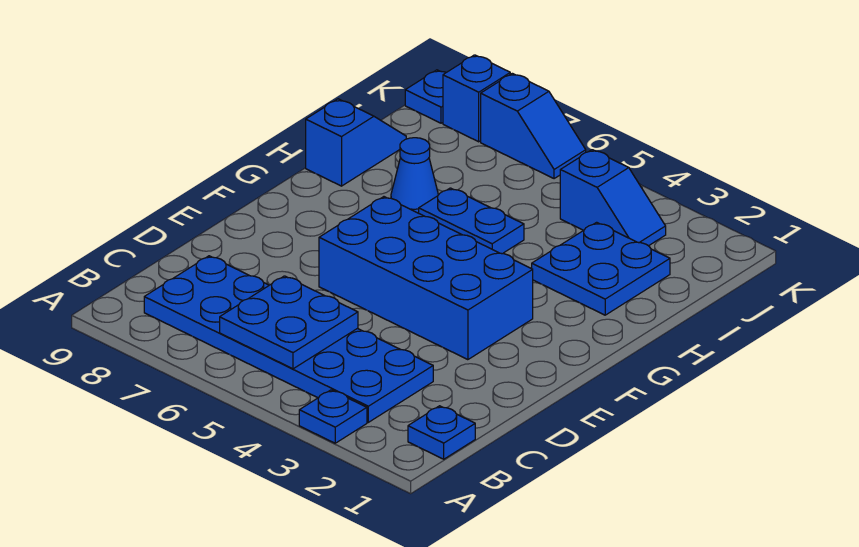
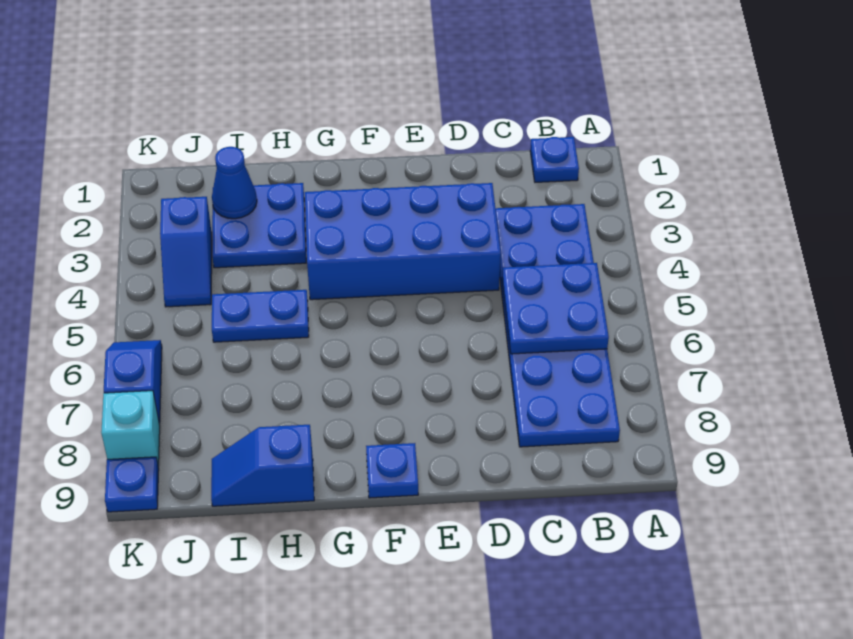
blue plate A3 level 1 -> blue plate F9 level 1
blue brick E3:F6 level 1 -> blue brick D3:G4 level 1
blue plate H5:H6 level 1 -> blue plate H5:I5 level 1
blue cone H7 level 1 -> blue cone I2 level 2
blue slope J3:J4 level 1 top 4 -> blue slope J3:J4 level 1 top 3
blue brick K8 level 1 -> cyan brick K8 level 1

